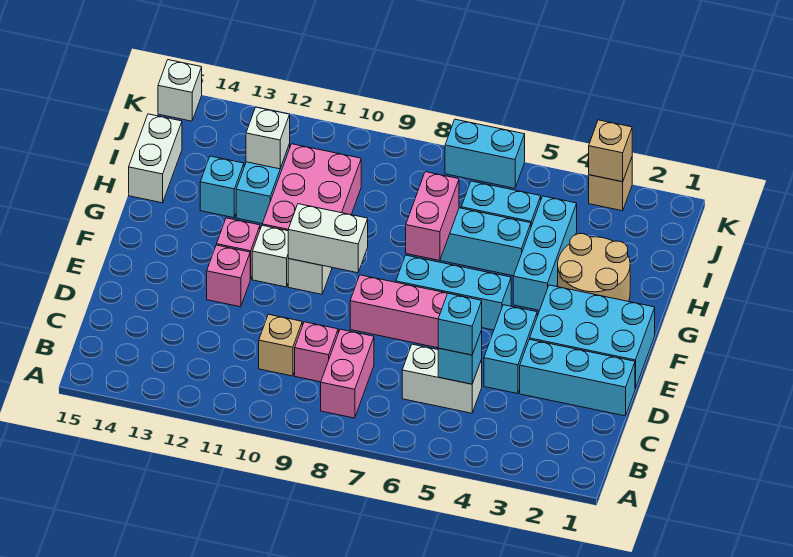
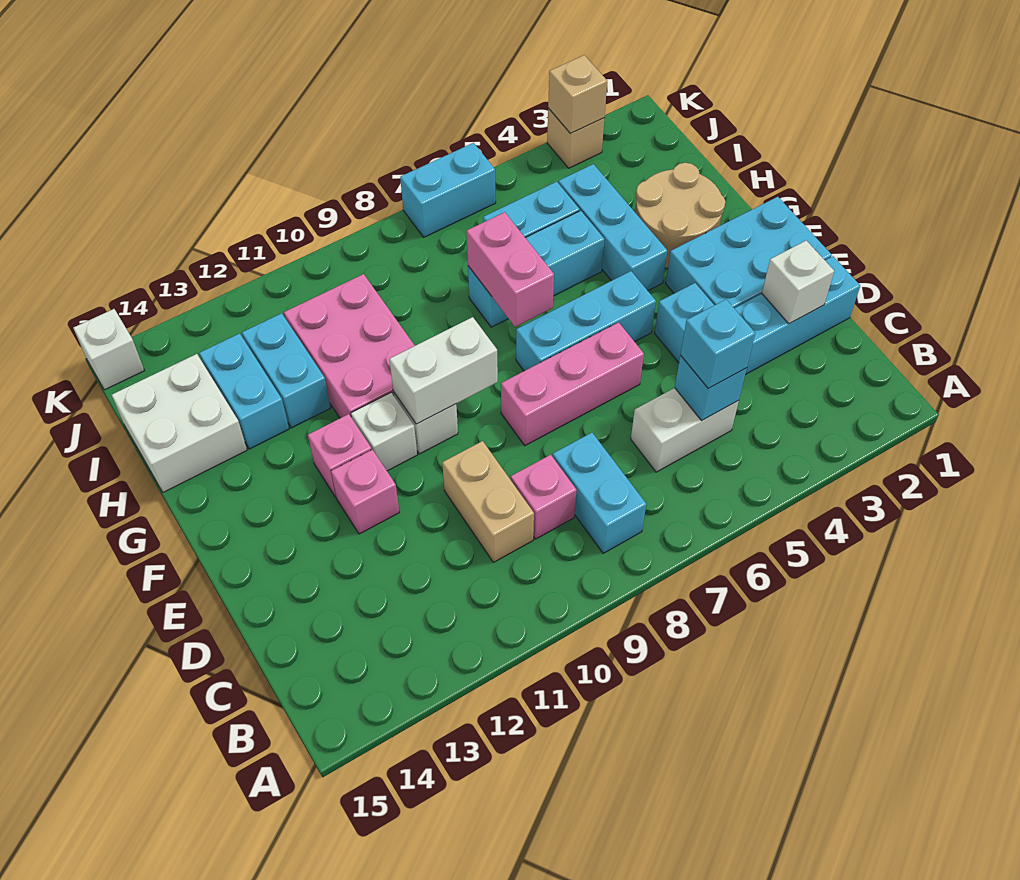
pink brick B8:C8 level 1 -> cyan brick B8:C8 level 1
tan brick C10 level 1 -> tan brick C10:D10 level 1
cyan brick H13 level 1 -> cyan brick H13:I13 level 1
white brick H15:I15 level 1 -> white brick H14:I15 level 1
white brick I12 level 2 -> white brick D2 level 2

